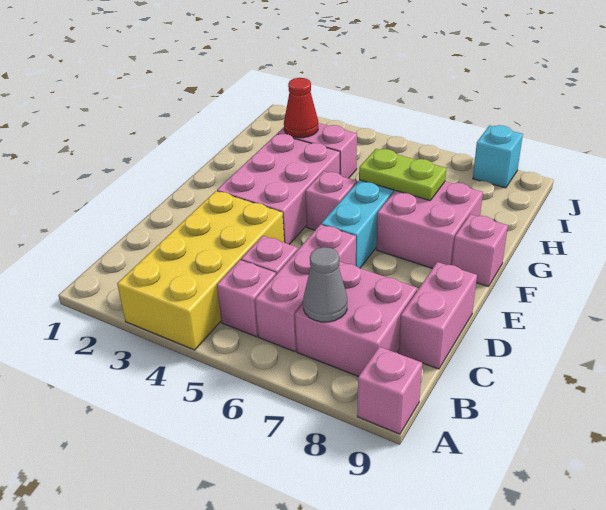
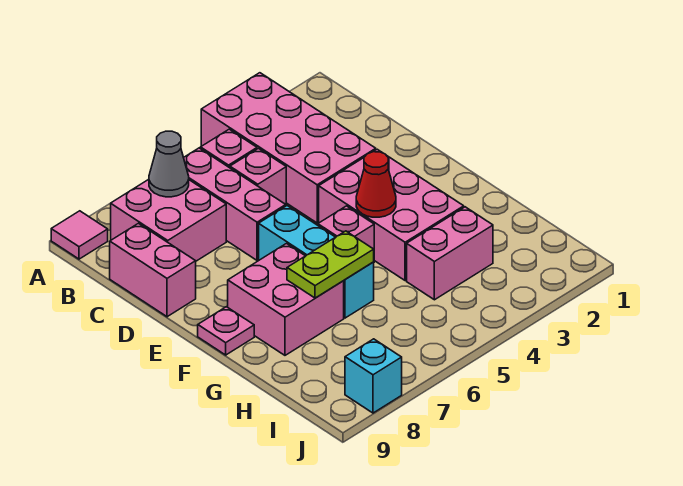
yellow brick A3:D4 level 1 -> pink brick A3:D4 level 1
pink brick A9 level 1 -> pink tile A9 level 1
pink brick F9 level 1 -> pink plate F9 level 1
red cone H3 level 2 -> red cone F4 level 2

